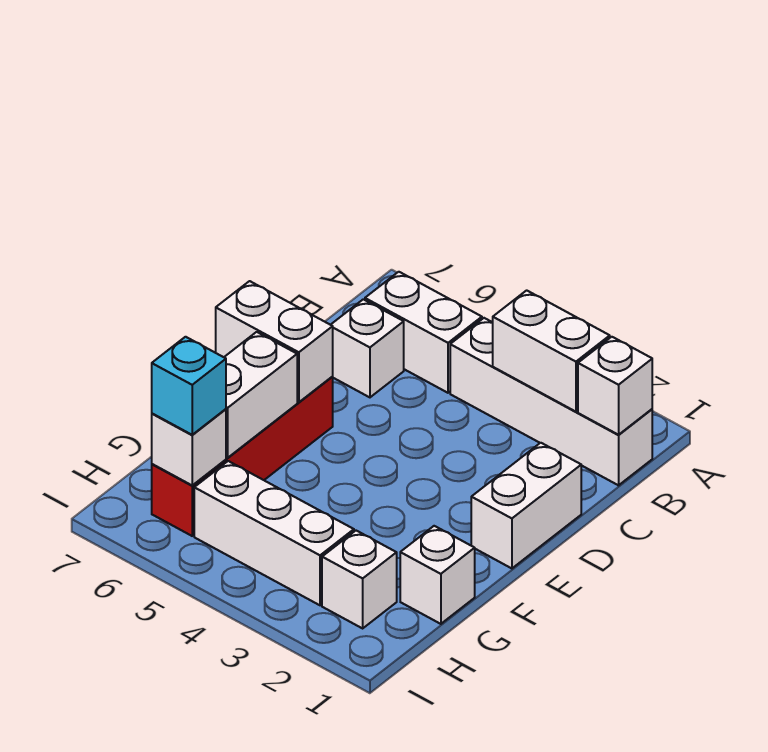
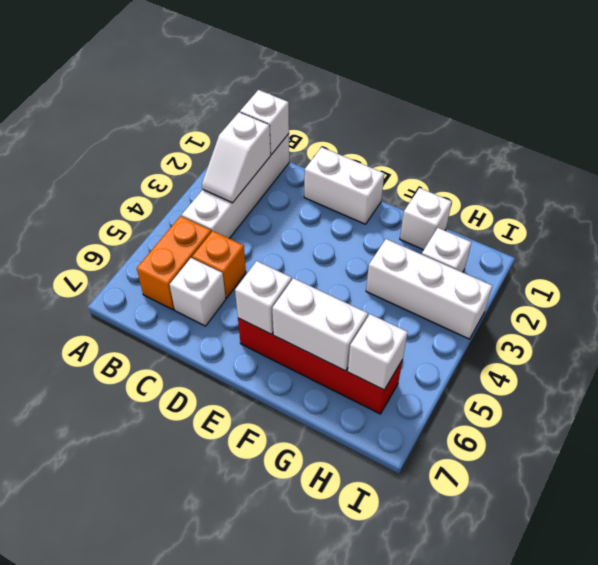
white brick B2:B3 level 2 -> white slope B2:B3 level 2 top 2
white brick B5:B6 level 1 -> orange brick B5:B6 level 1
none -> orange brick C5 level 1
white brick E6:E7 level 2 -> white brick E6 level 2
white brick H3:H5 level 1 -> white brick G3:I3 level 1
cyan brick H6 level 3 -> none

